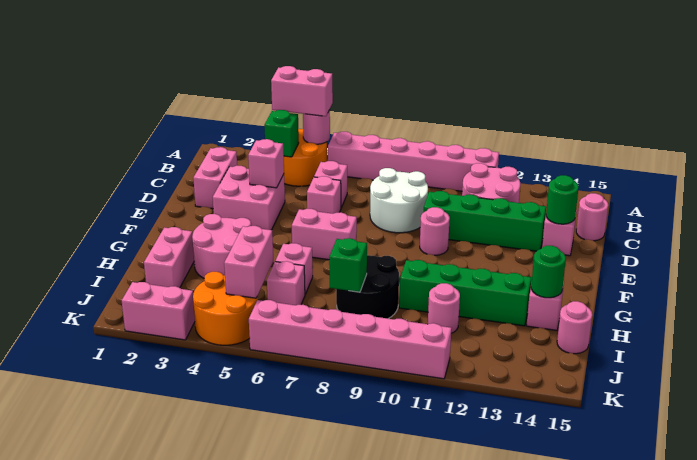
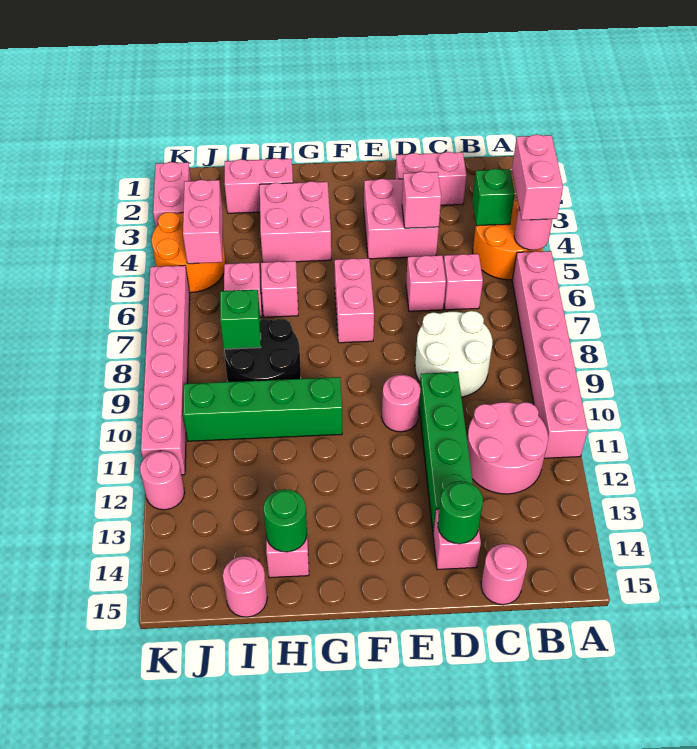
pink round brick G3:H4 level 1 -> pink brick G3:H4 level 1
green brick H10:H13 level 1 -> green brick G10:J10 level 1
pink brick I5:J5 level 2 -> pink brick J4:J5 level 2
pink round brick I11 level 1 -> pink round brick K12 level 1

